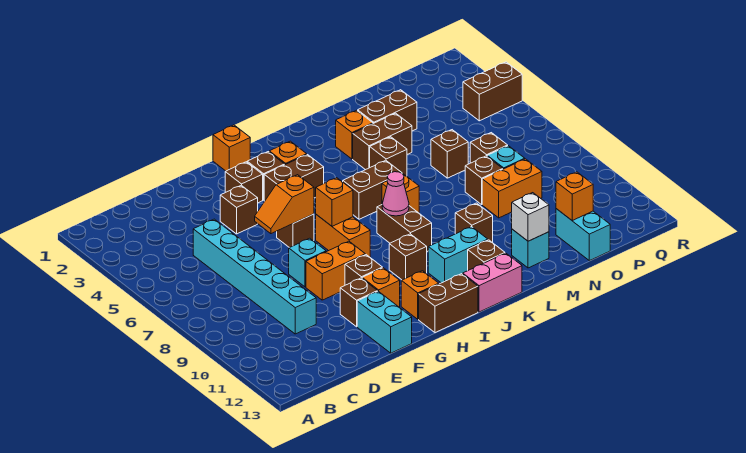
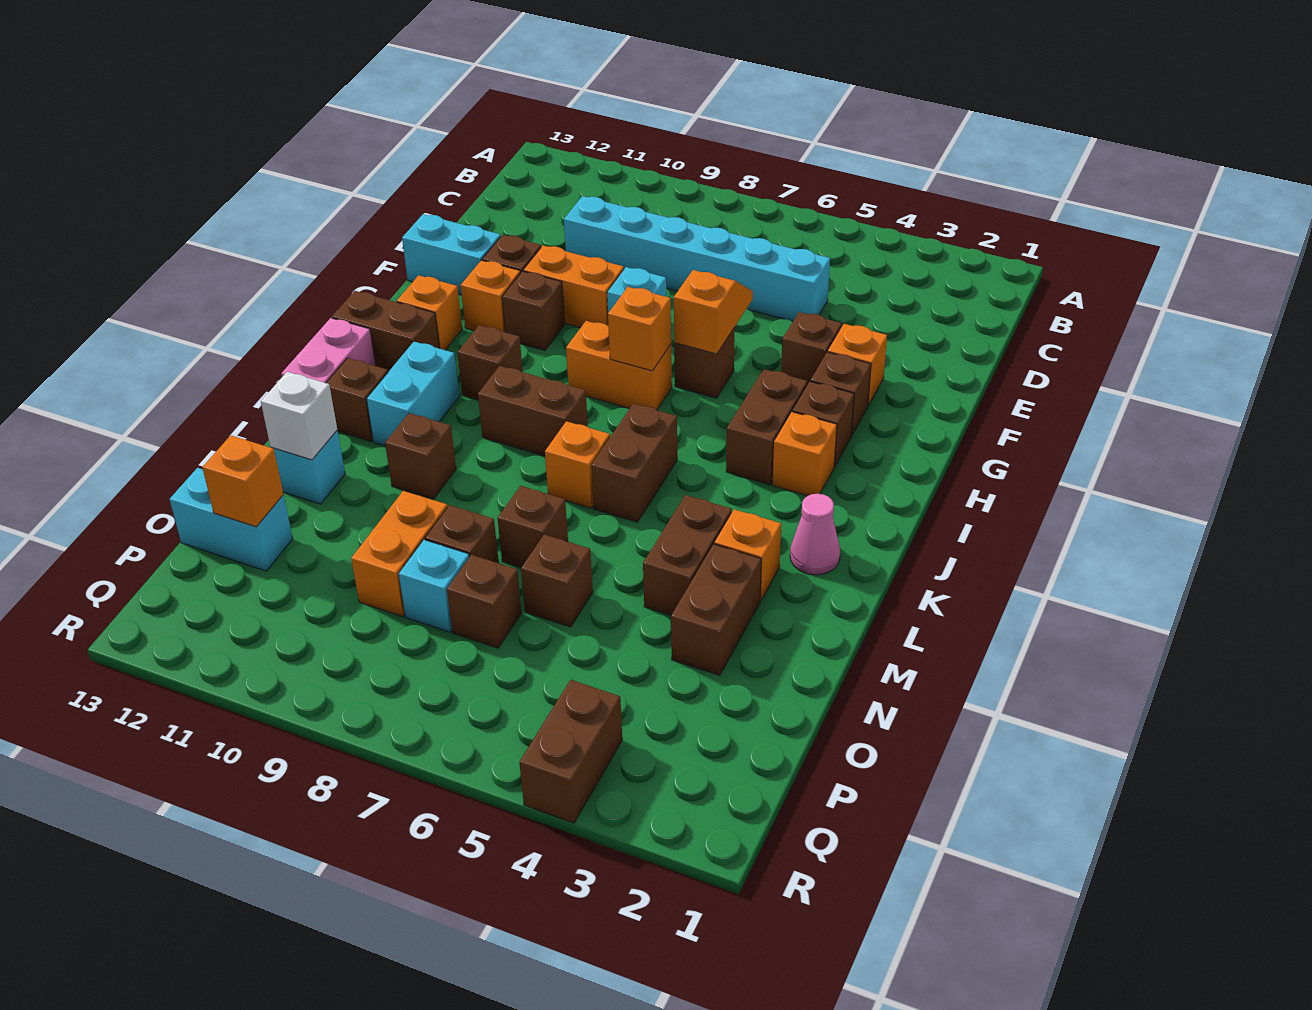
orange brick F9:G9 level 1 -> orange brick F9:F10 level 1
orange brick H1 level 1 -> orange brick F3 level 1
brown brick H13:I13 level 1 -> brown brick I12:I13 level 1
pink cone J8 level 2 -> pink cone K2 level 1
brown brick L5 level 1 -> brown brick M7 level 1

